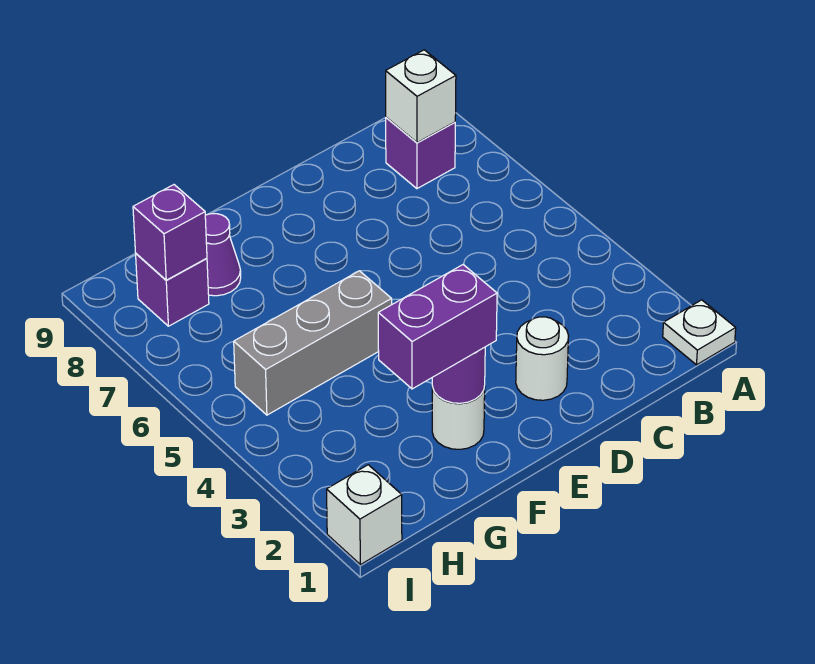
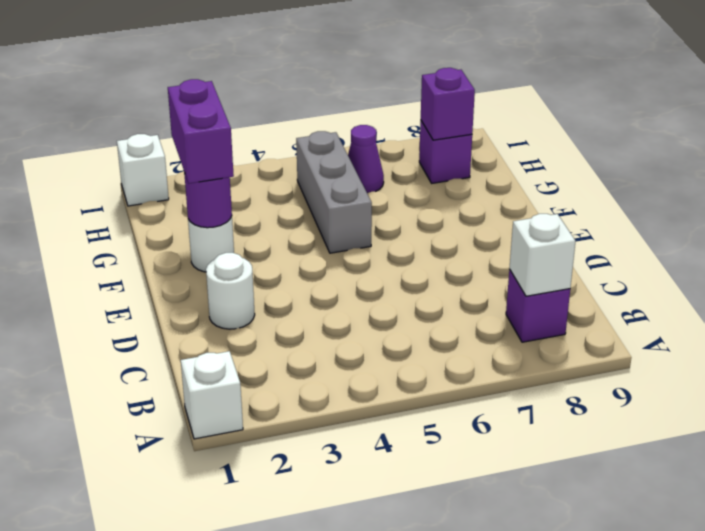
white plate A1 level 1 -> white brick A1 level 1
purple cone G8 level 1 -> purple cone H6 level 1

